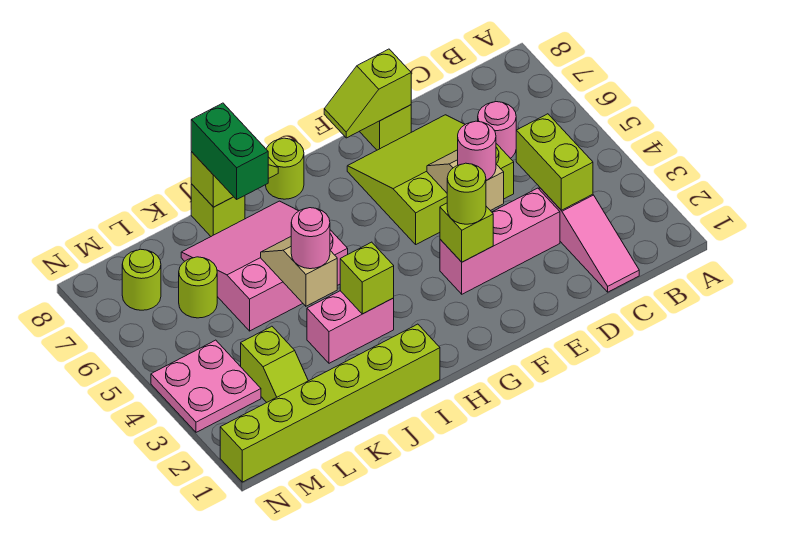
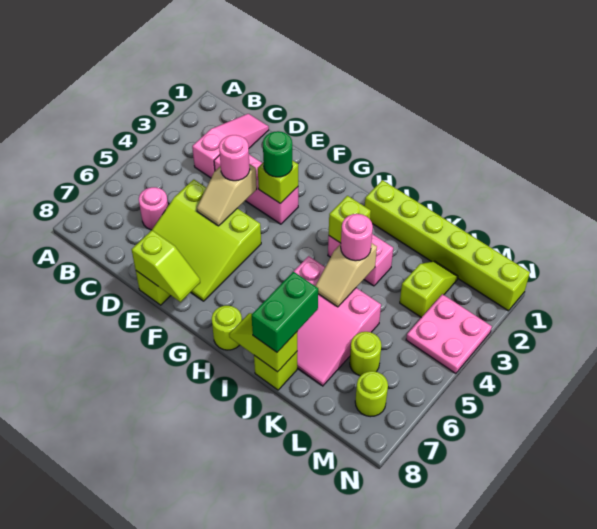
lime brick C3:C4 level 2 -> none
lime round brick F3 level 3 -> green round brick F3 level 3

